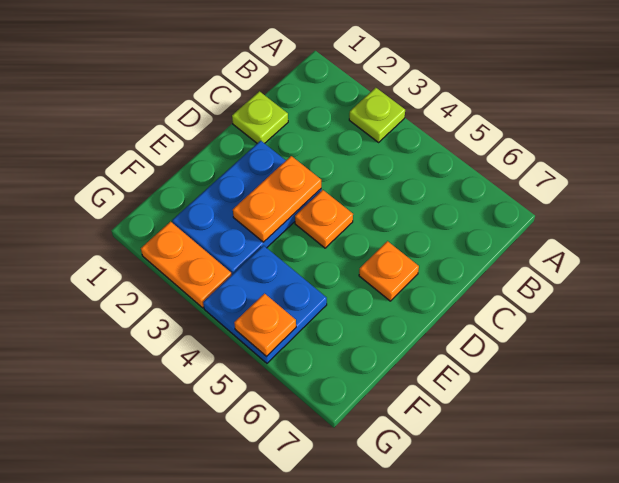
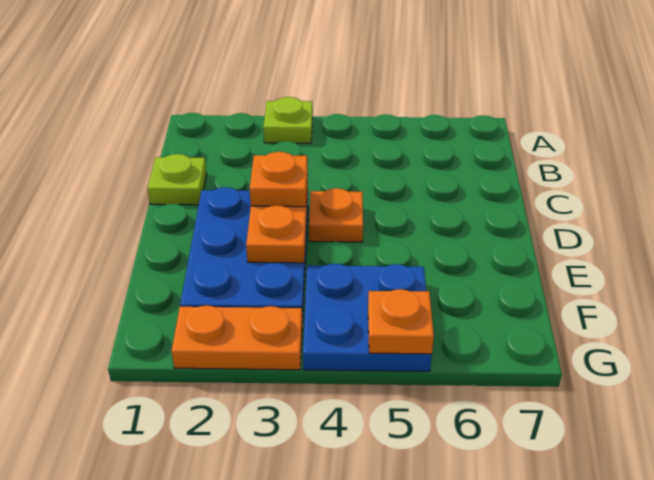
orange plate D6 level 1 -> orange plate D3 level 3

